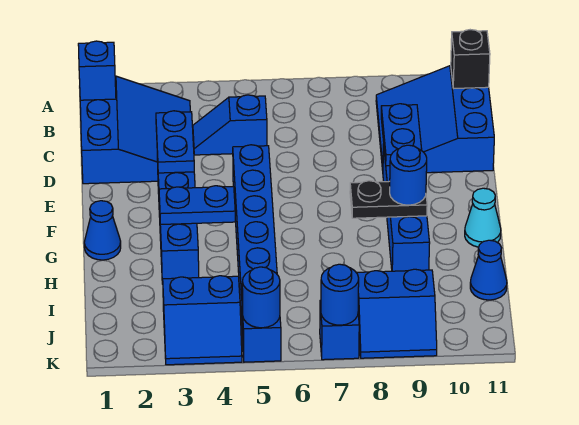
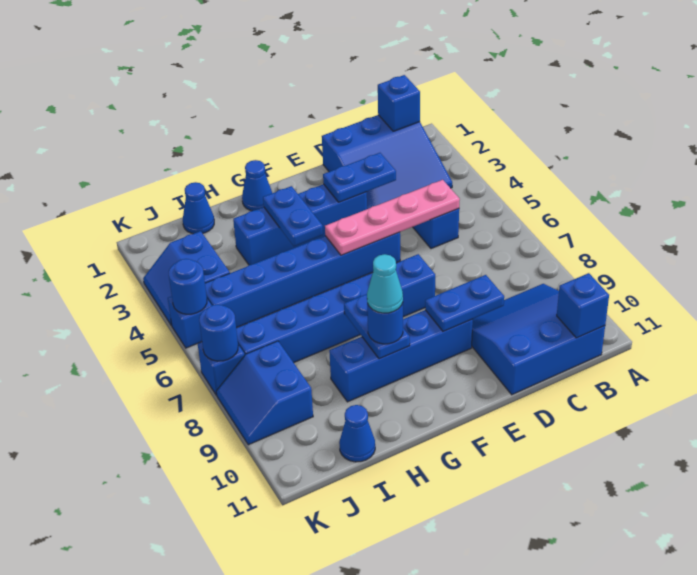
black brick B11 level 2 -> blue brick B11 level 2
none -> pink plate C5:F5 level 2
none -> blue brick E7:J7 level 1
black plate G8:G9 level 2 -> blue plate G8:G9 level 2
cyan cone G11 level 1 -> cyan cone G9 level 4
none -> blue cone I1 level 1

